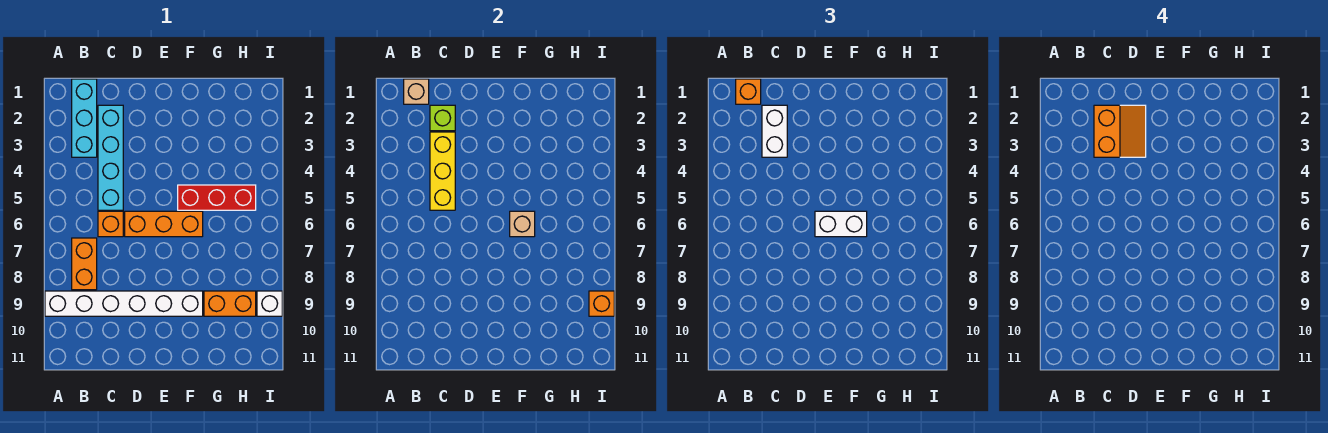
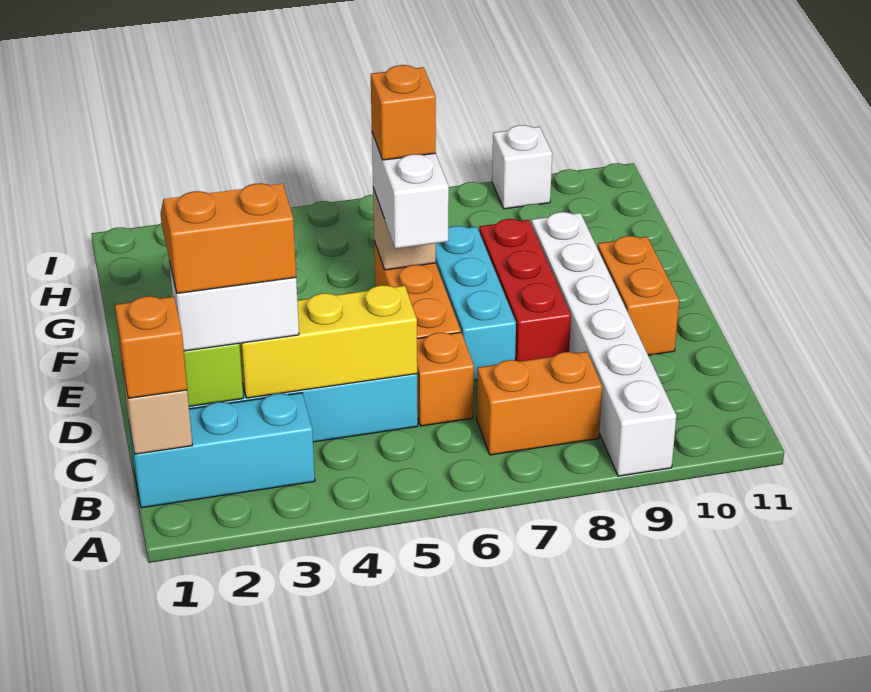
none -> cyan brick D7:F7 level 1
red brick F5:H5 level 1 -> red brick D8:F8 level 1
orange brick G9:H9 level 1 -> orange brick D10:E10 level 1
orange brick I9 level 2 -> orange brick F6 level 4

